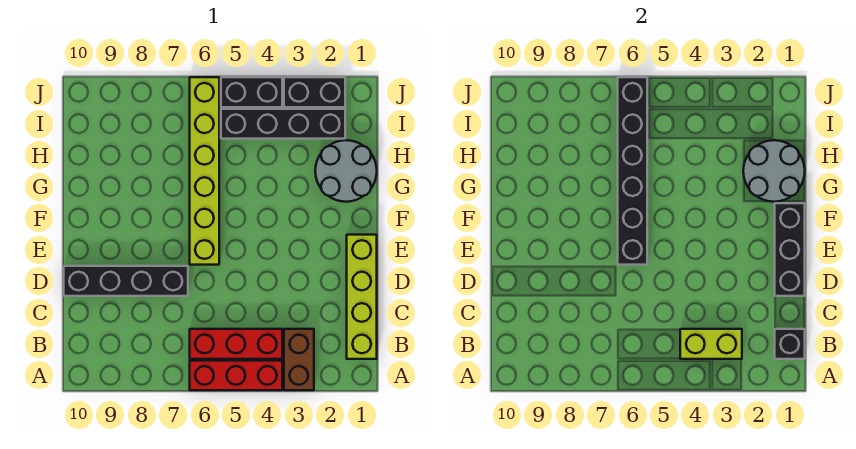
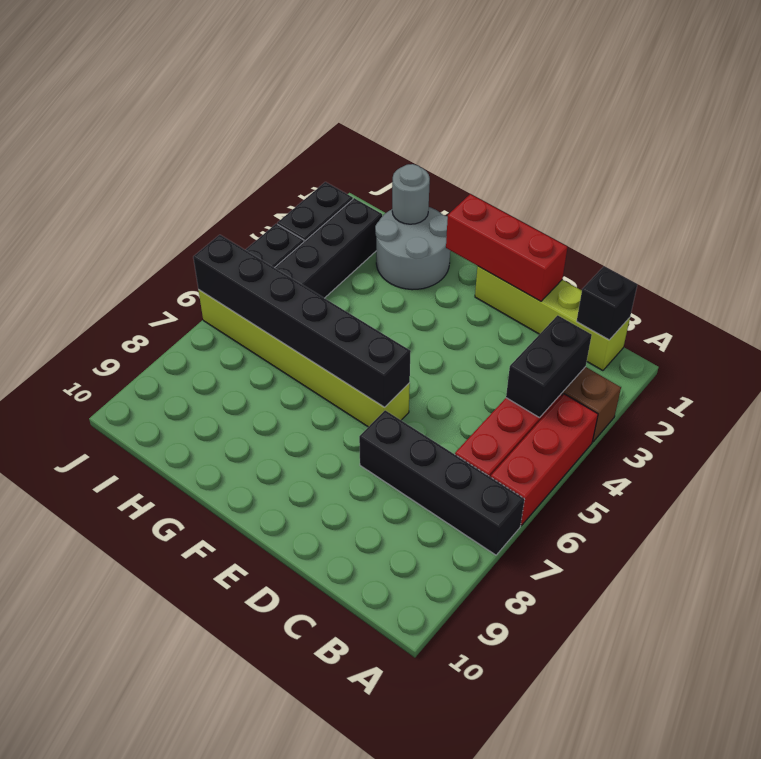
lime brick B3:B4 level 2 -> black brick B3:B4 level 2
black brick D1:F1 level 2 -> red brick D1:F1 level 2
black brick D7:D10 level 1 -> black brick A7:D7 level 1
grey round brick G1:H2 level 2 -> grey round brick H1 level 2

